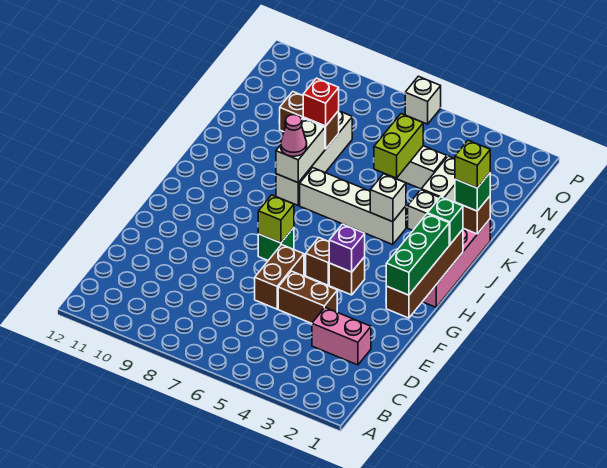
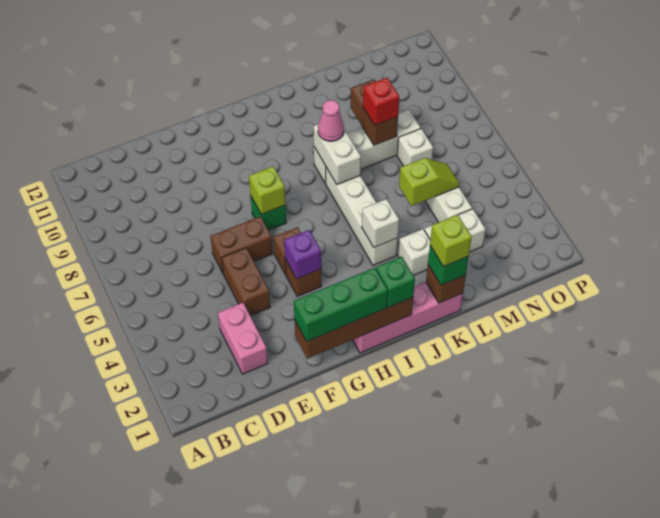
white brick J8:K8 level 2 -> white brick J7:J8 level 2
lime brick L5:M5 level 2 -> lime slope L5:M5 level 2 top L
white brick P6 level 1 -> white brick M7 level 1

